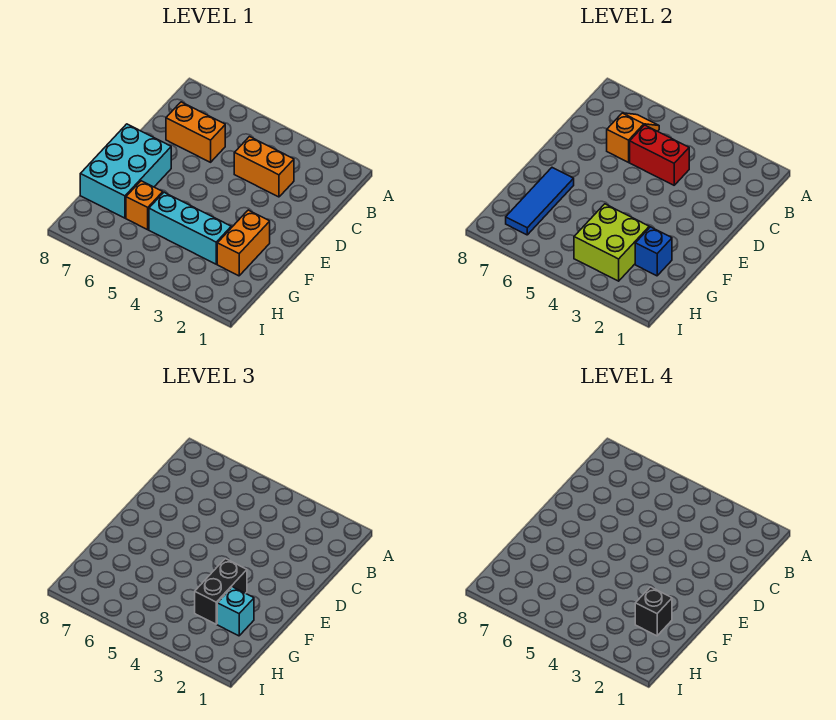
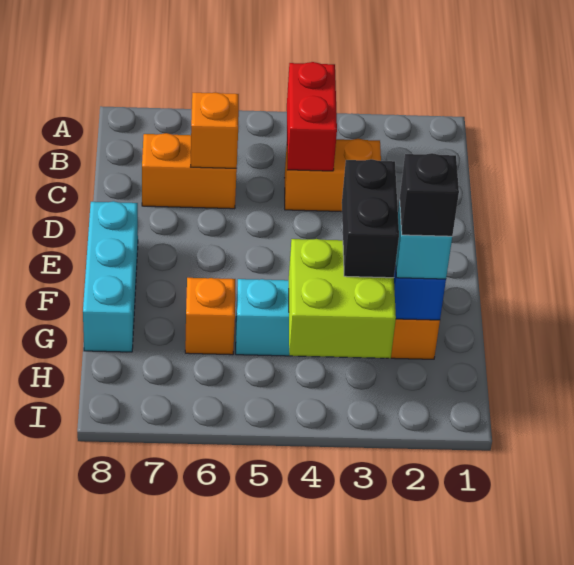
red brick C4:C5 level 2 -> red brick B4:C4 level 2
cyan brick E7:G8 level 1 -> cyan brick E8:G8 level 1
blue tile F7:H7 level 2 -> none

